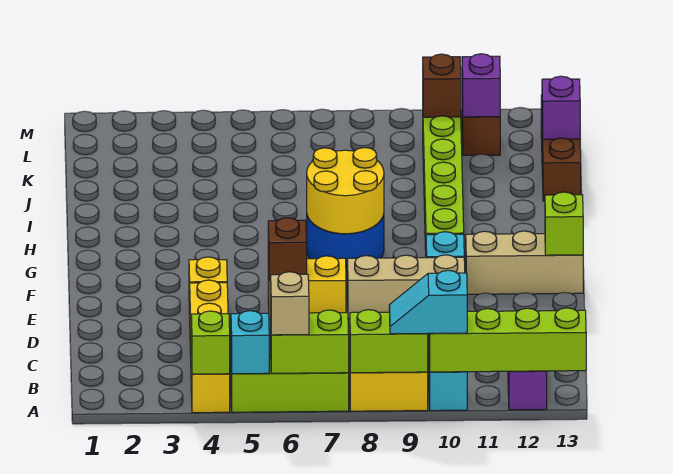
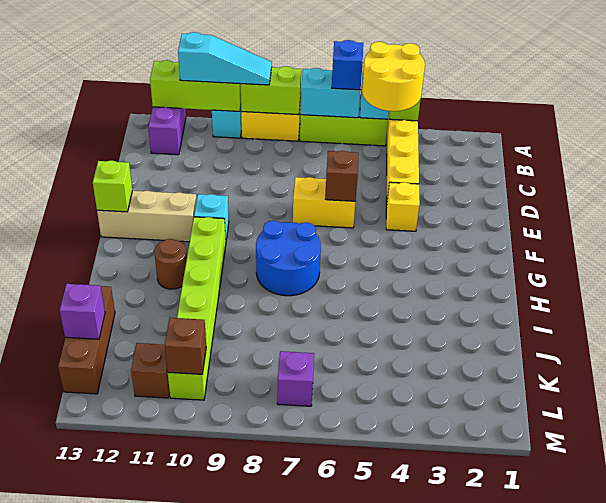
lime brick A6:A7 level 2 -> cyan brick A6:A7 level 2
tan brick A6 level 3 -> blue brick A6 level 3
cyan slope A9:A10 level 3 top 10 -> cyan slope A9:A11 level 3 top 11
lime brick A10:A13 level 2 -> lime brick A10:A12 level 2
tan brick E8:E10 level 1 -> none
yellow round brick G7:H8 level 2 -> yellow round brick A4:B5 level 3
none -> brown round brick H11 level 1
purple brick L11 level 2 -> purple brick L7 level 1

